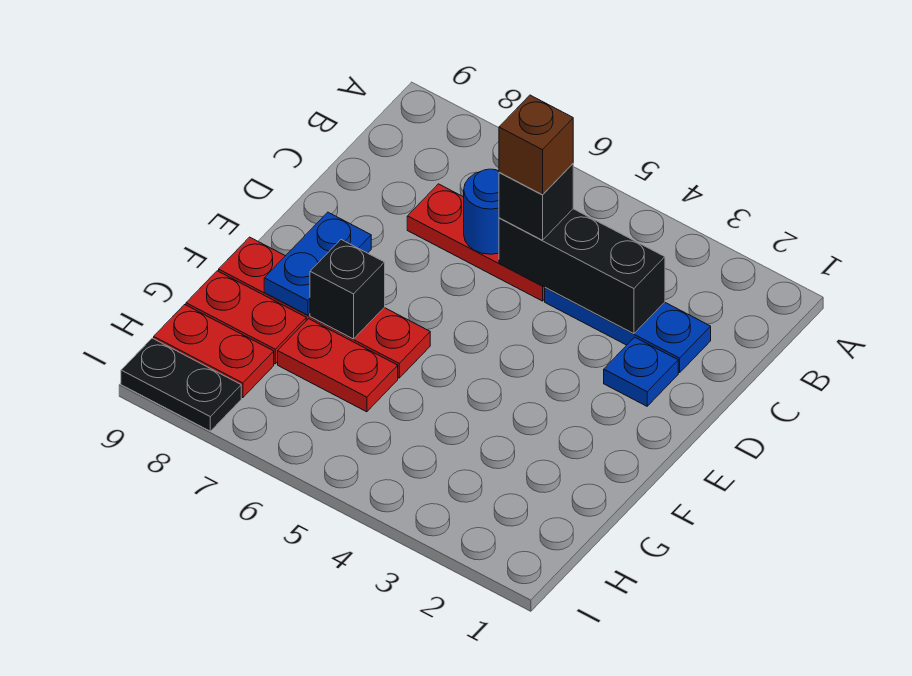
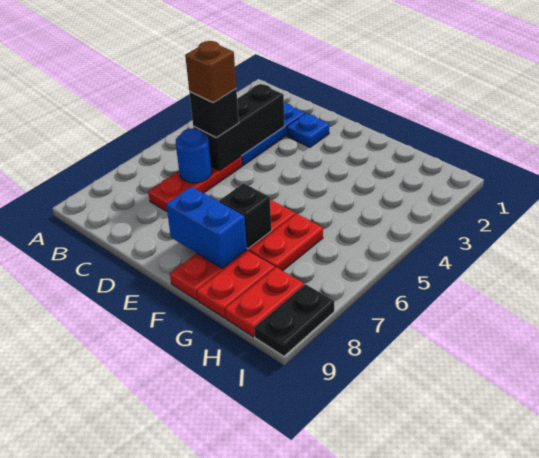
blue plate E8:F8 level 2 -> blue brick E8:F8 level 2

